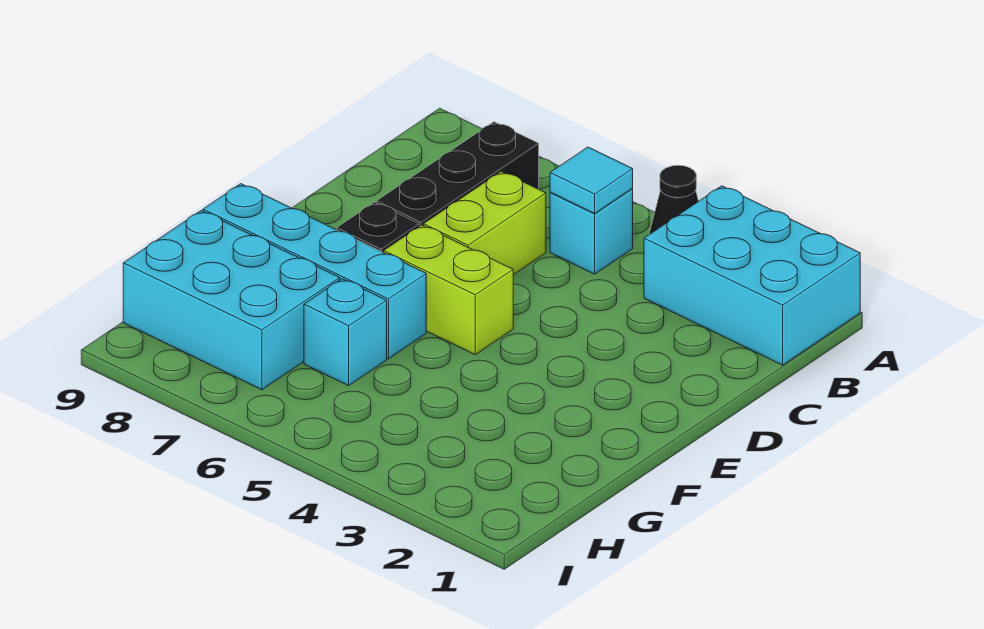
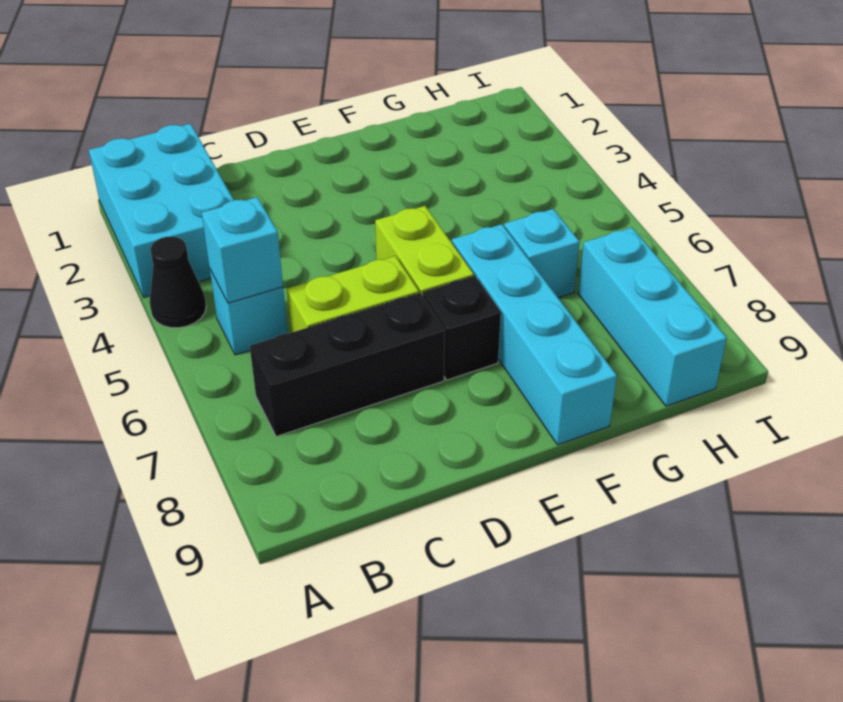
cyan tile B5 level 2 -> cyan brick B5 level 2
cyan brick G7:H9 level 1 -> cyan brick H7:H9 level 1

